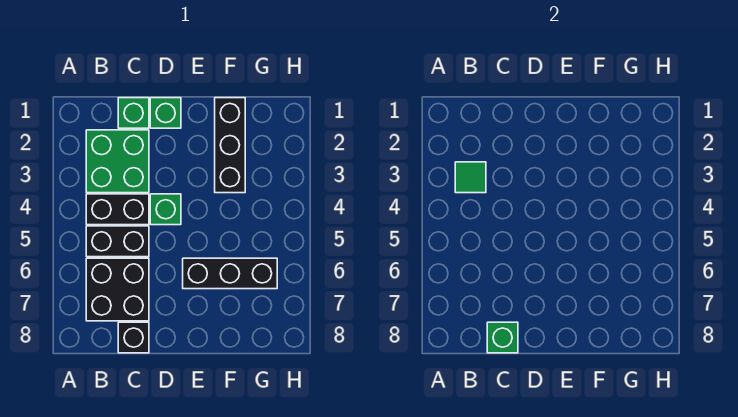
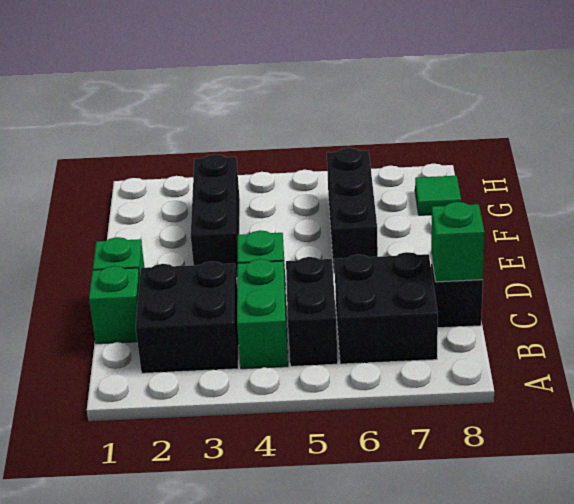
green brick B2:C3 level 1 -> black brick B2:C3 level 1
green tile B3 level 2 -> green tile G8 level 1
black brick B4:C4 level 1 -> green brick B4:C4 level 1
black brick F1:F3 level 1 -> black brick E3:G3 level 1

